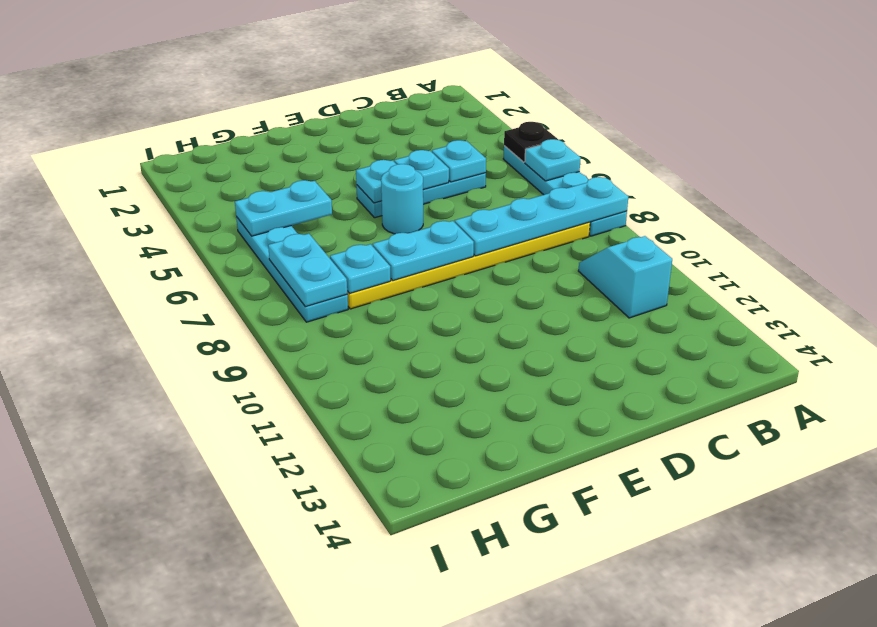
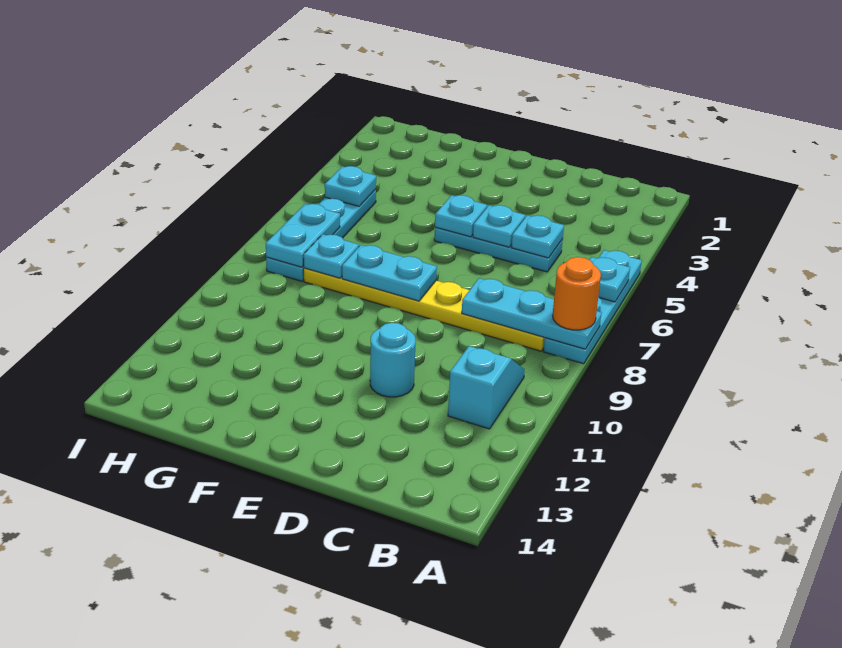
black plate A5 level 2 -> none
cyan plate A8:D8 level 2 -> cyan plate A8:C8 level 2
none -> orange round brick A8 level 3
cyan round brick E6 level 1 -> cyan round brick D11 level 1
cyan plate G5:H5 level 2 -> cyan plate H5 level 2

